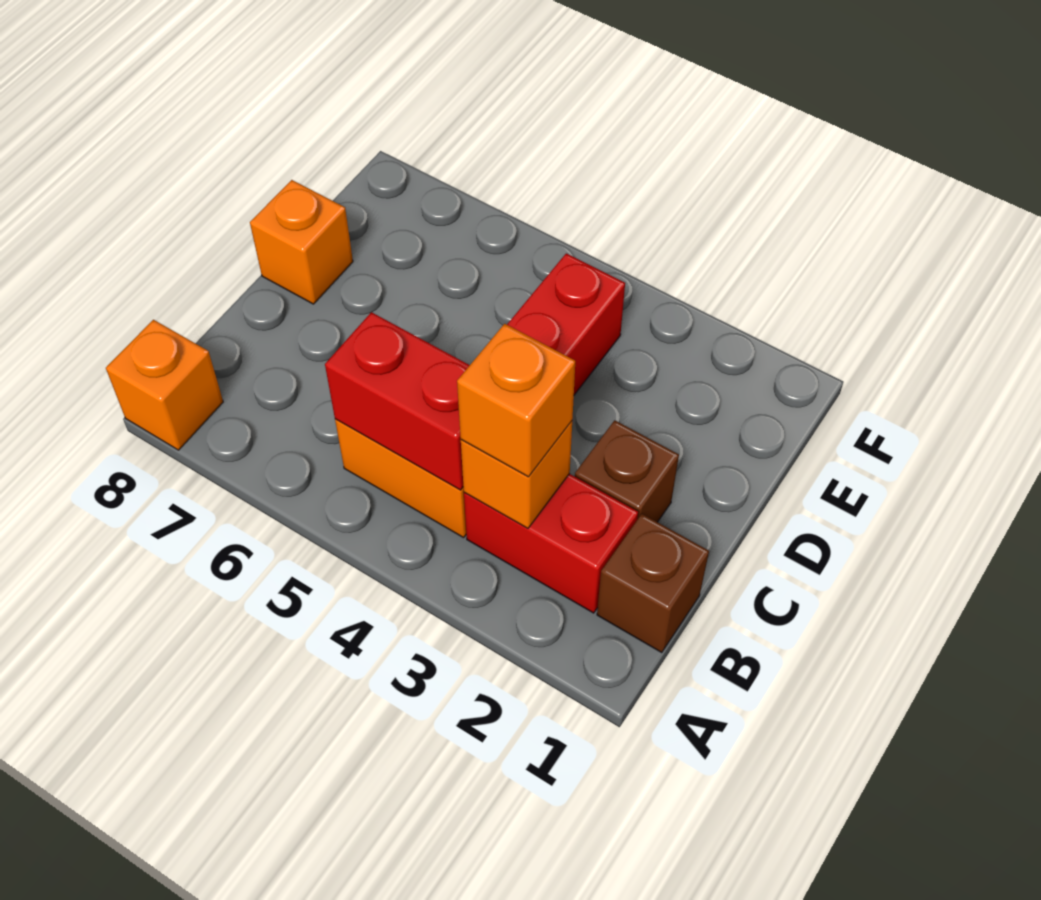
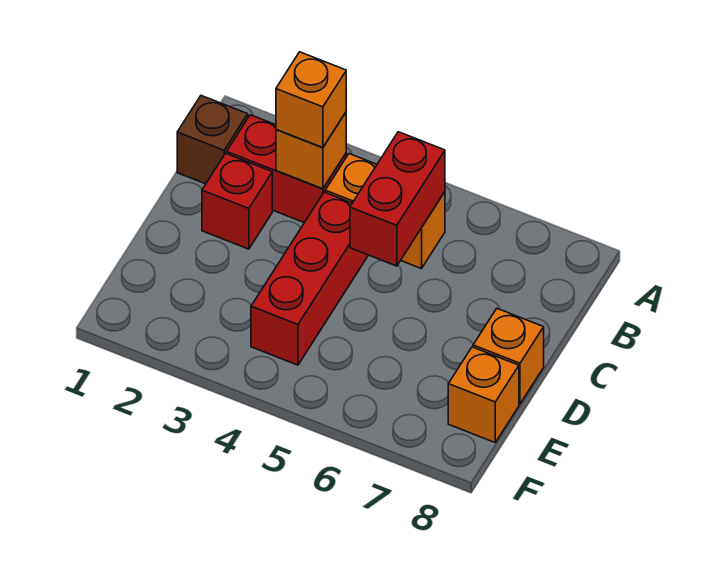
orange brick A8 level 1 -> orange brick E8 level 1
red brick B4:B5 level 2 -> red brick B5:C5 level 2
brown brick C2 level 1 -> red brick C2 level 1

